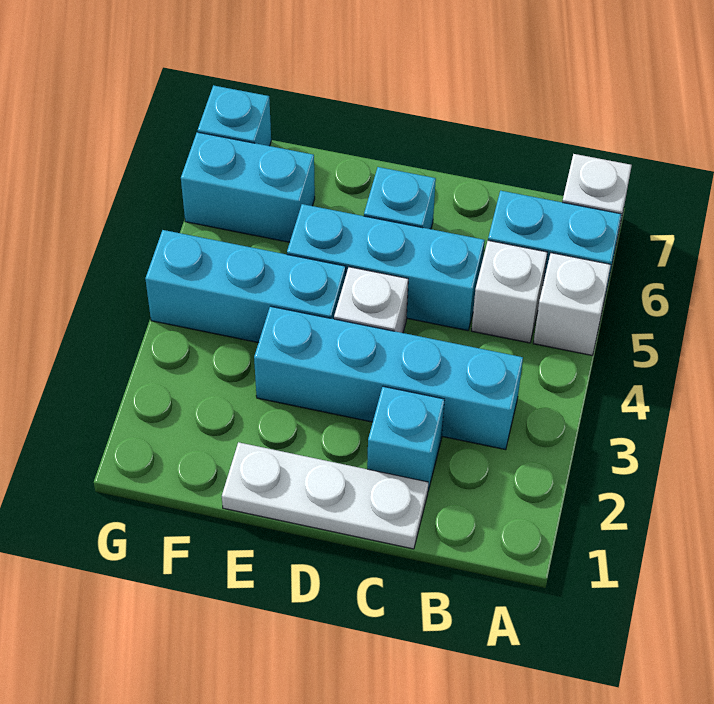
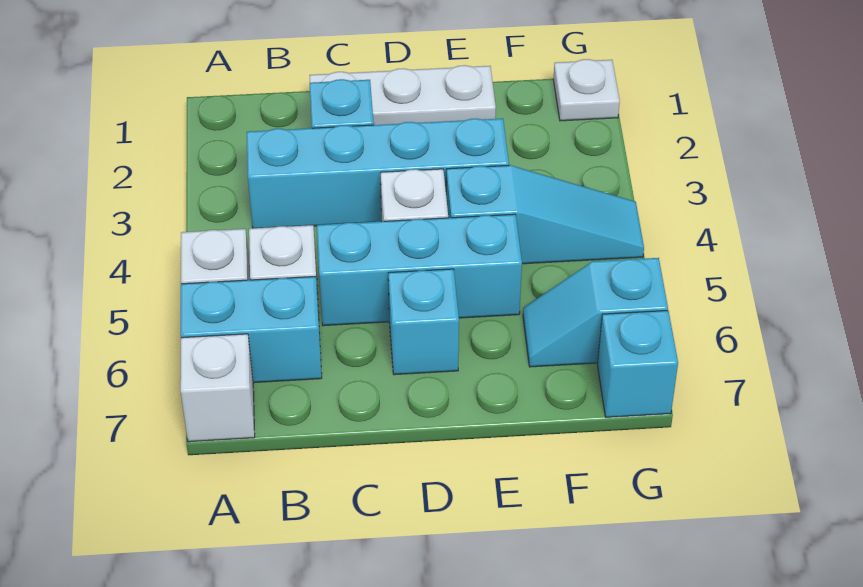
cyan brick E4:G4 level 1 -> cyan slope E4:G4 level 1 top E
cyan brick F6:G6 level 1 -> cyan slope F6:G6 level 1 top G
none -> white plate G1 level 1

